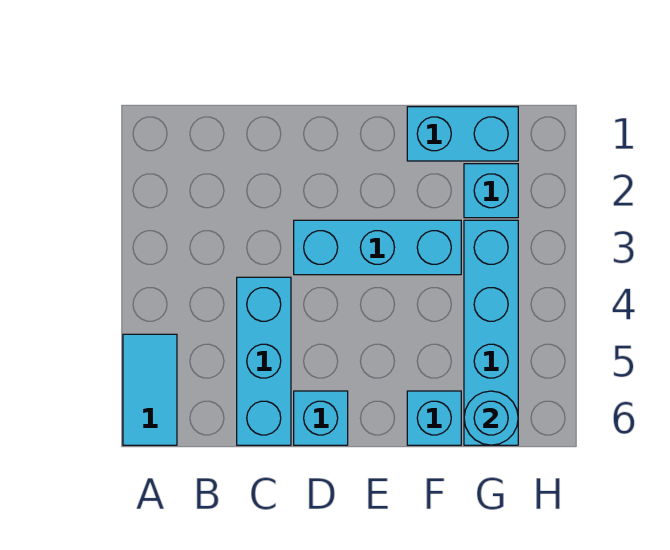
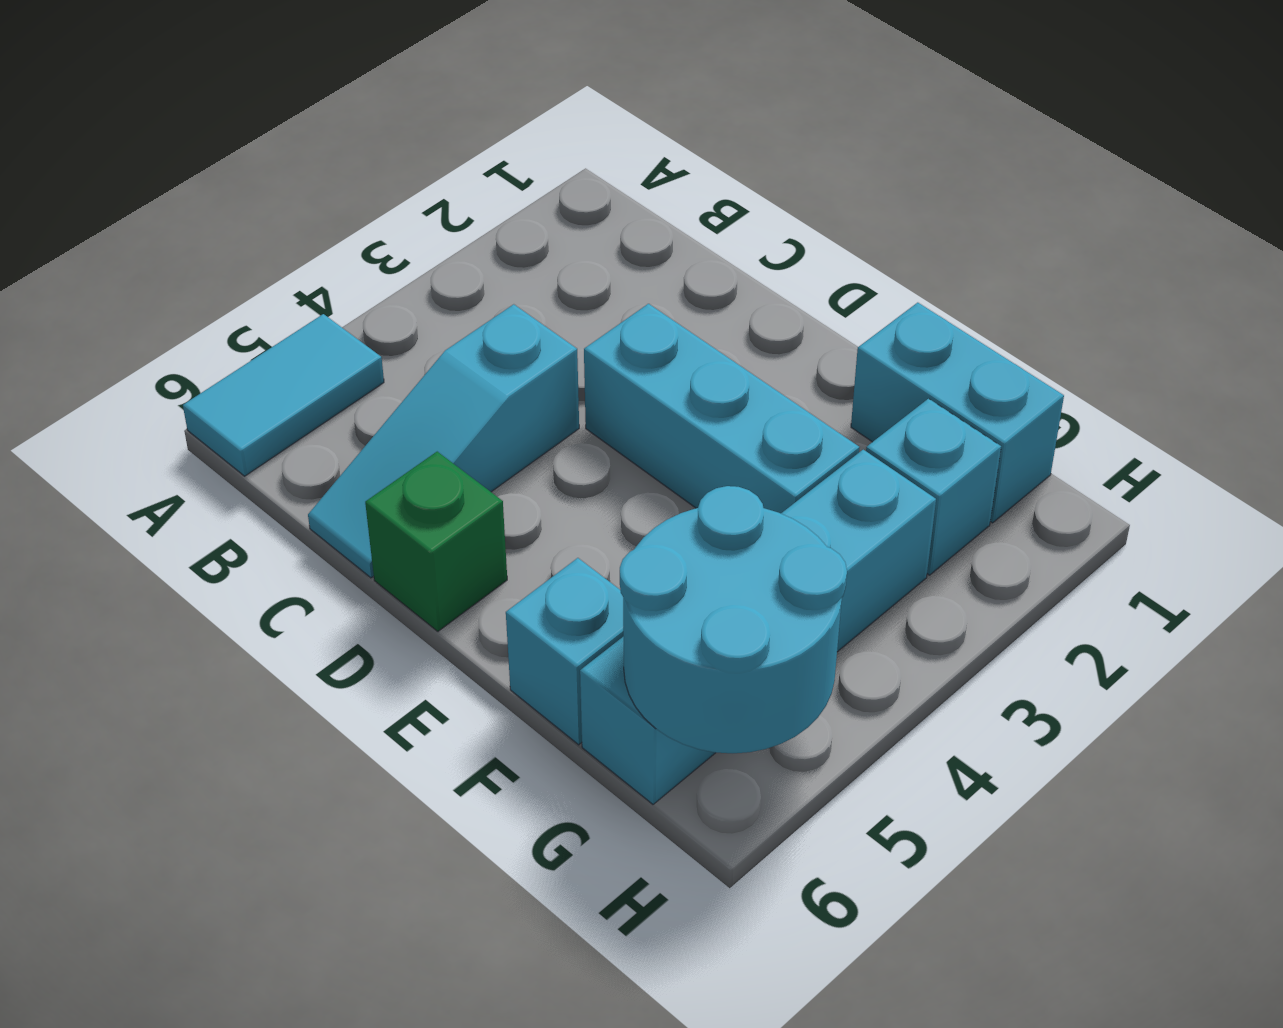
cyan brick C4:C6 level 1 -> cyan slope C4:C6 level 1 top 4
cyan brick D6 level 1 -> green brick D6 level 1
cyan round brick G6 level 2 -> cyan round brick G5:H6 level 2

